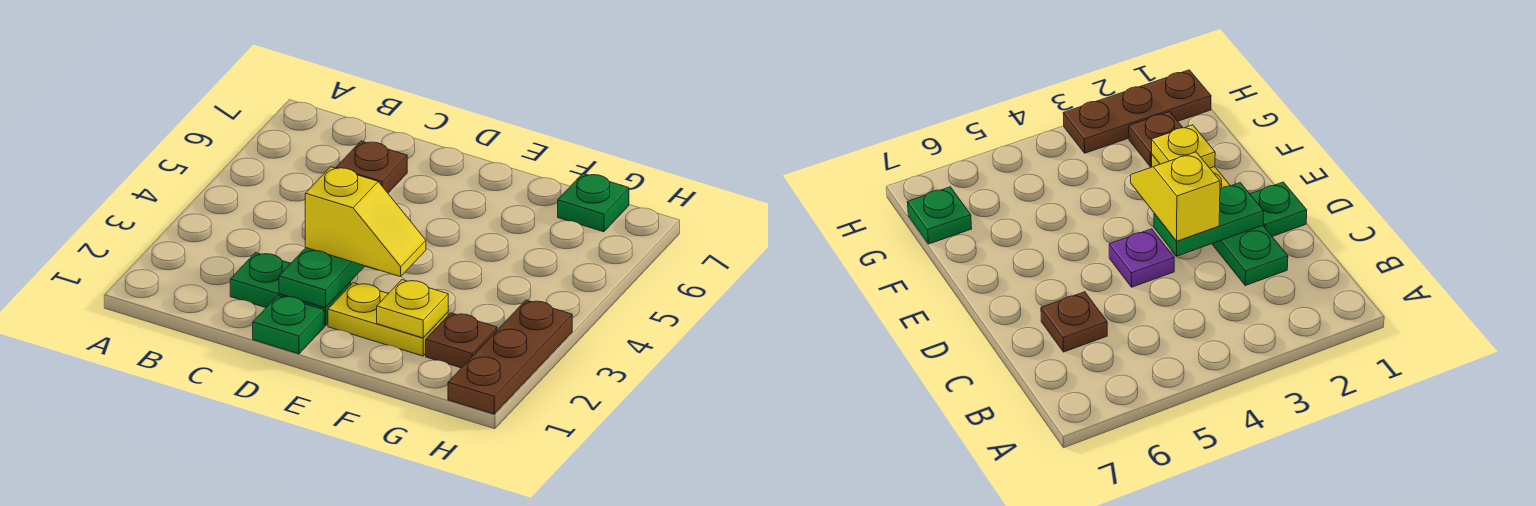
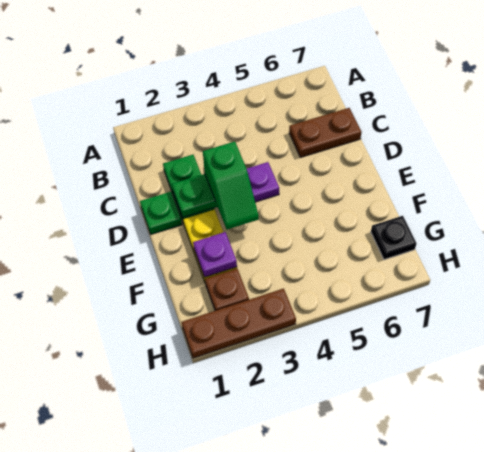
brown plate C6 level 1 -> brown plate C6:C7 level 1
yellow slope D3:E3 level 3 top D -> green slope D3:E3 level 3 top D
yellow plate F2 level 2 -> purple plate F2 level 2
green plate G7 level 1 -> black plate G7 level 1

